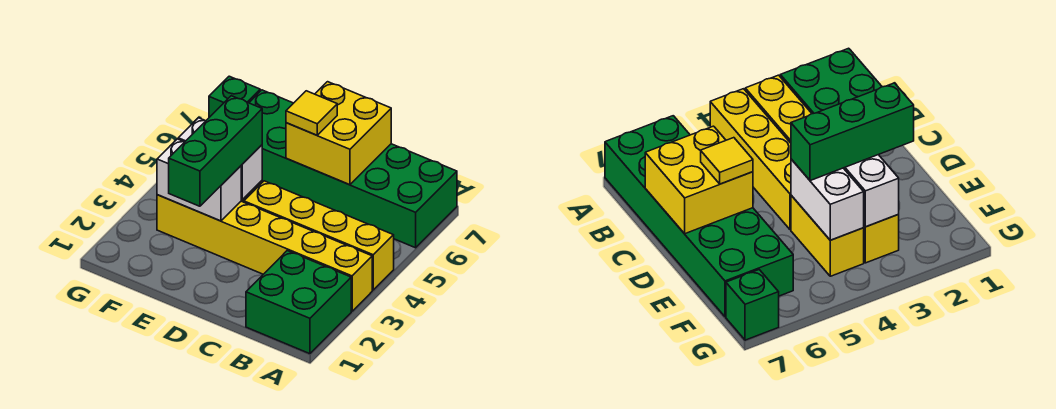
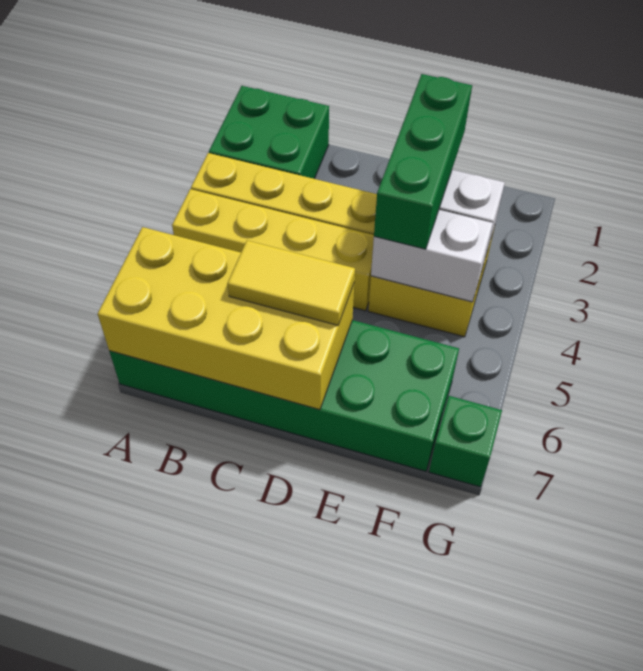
yellow brick C6:D7 level 2 -> yellow brick A6:D7 level 2
yellow tile D6 level 3 -> yellow tile C6:D6 level 3

